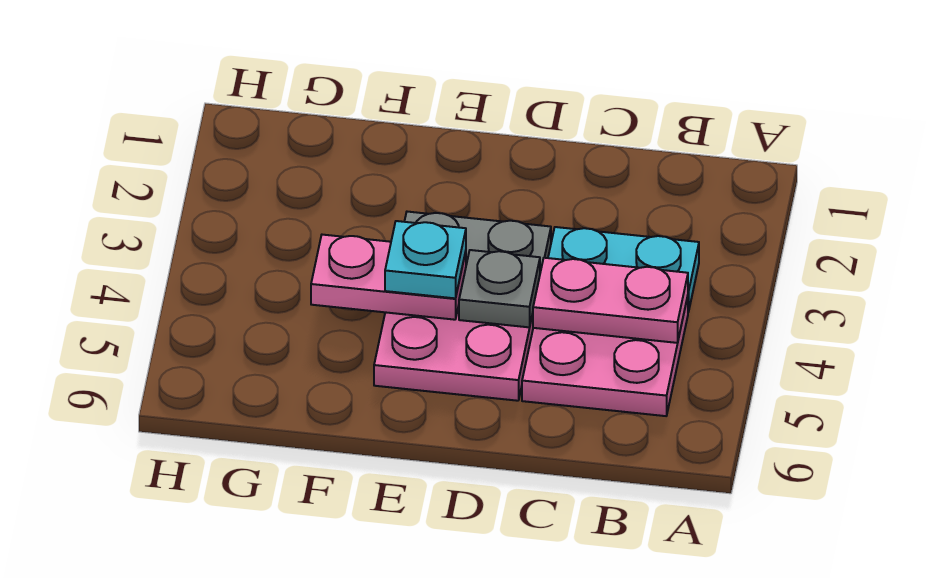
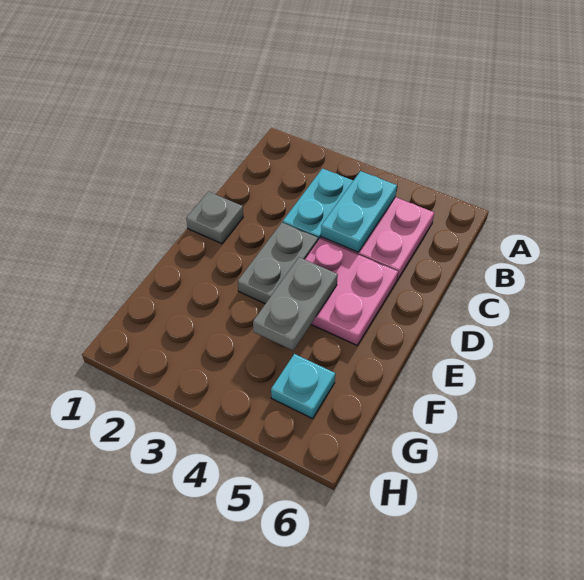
pink plate B4:C4 level 2 -> cyan plate B4:C4 level 2
grey plate D4 level 2 -> grey plate D1 level 1
pink plate E4:F4 level 2 -> grey plate E4:F4 level 2
cyan plate E4 level 3 -> cyan plate G5 level 1

